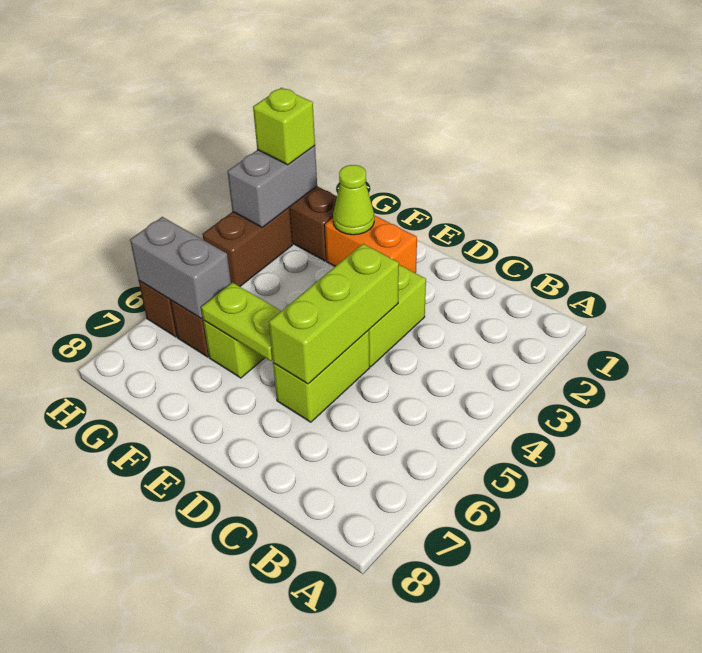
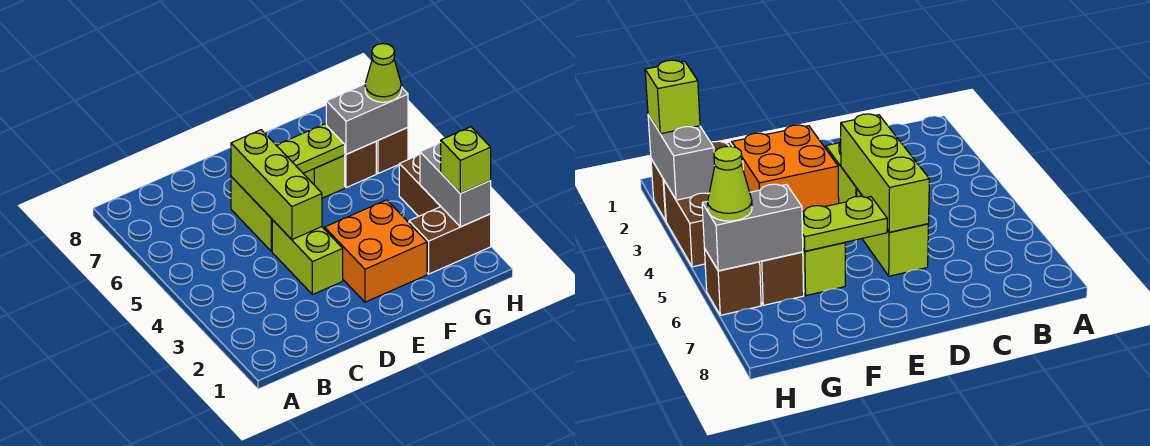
orange brick E2:F2 level 1 -> orange brick E2:F3 level 1
lime cone F2 level 2 -> lime cone H6 level 3

